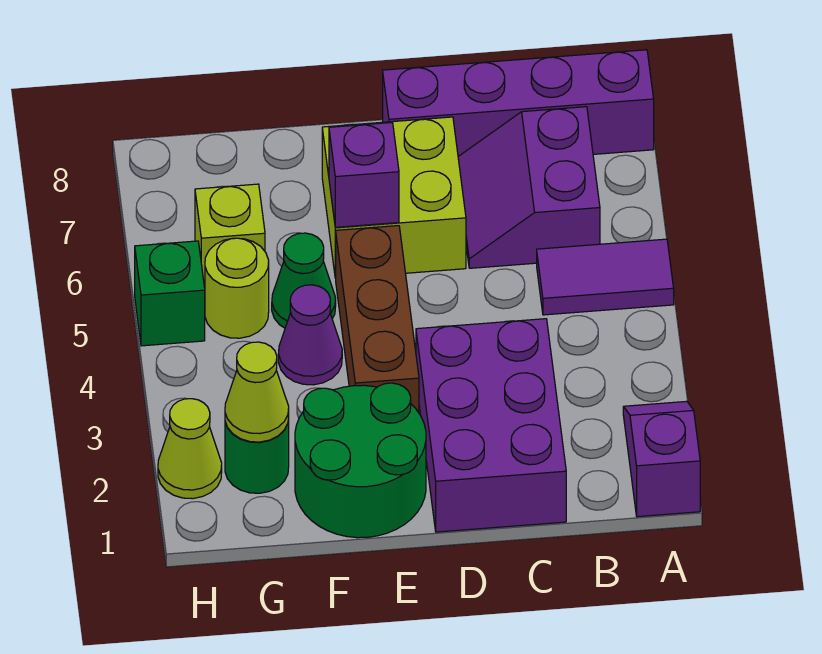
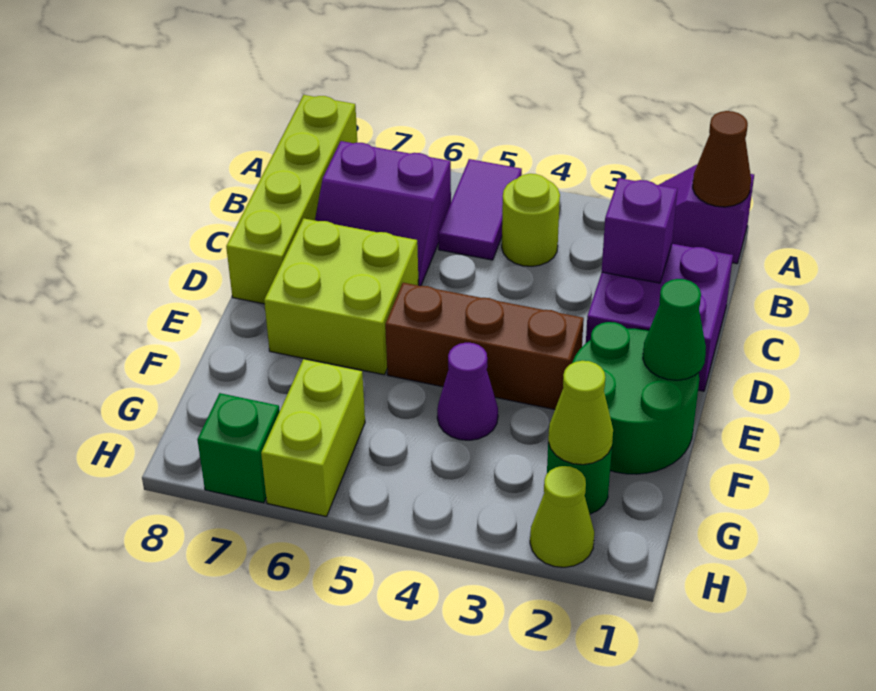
none -> brown cone A1 level 2
purple brick A8:D8 level 1 -> lime brick A8:D8 level 1
purple brick C1:D3 level 1 -> purple brick C1:D2 level 1
purple brick E6 level 2 -> purple brick C2 level 2
green cone F5 level 1 -> green cone E1 level 2
lime round brick G5 level 1 -> lime round brick B4 level 1
lime brick G6 level 1 -> lime brick G6:H6 level 1
green brick H5 level 1 -> green brick H7 level 1

